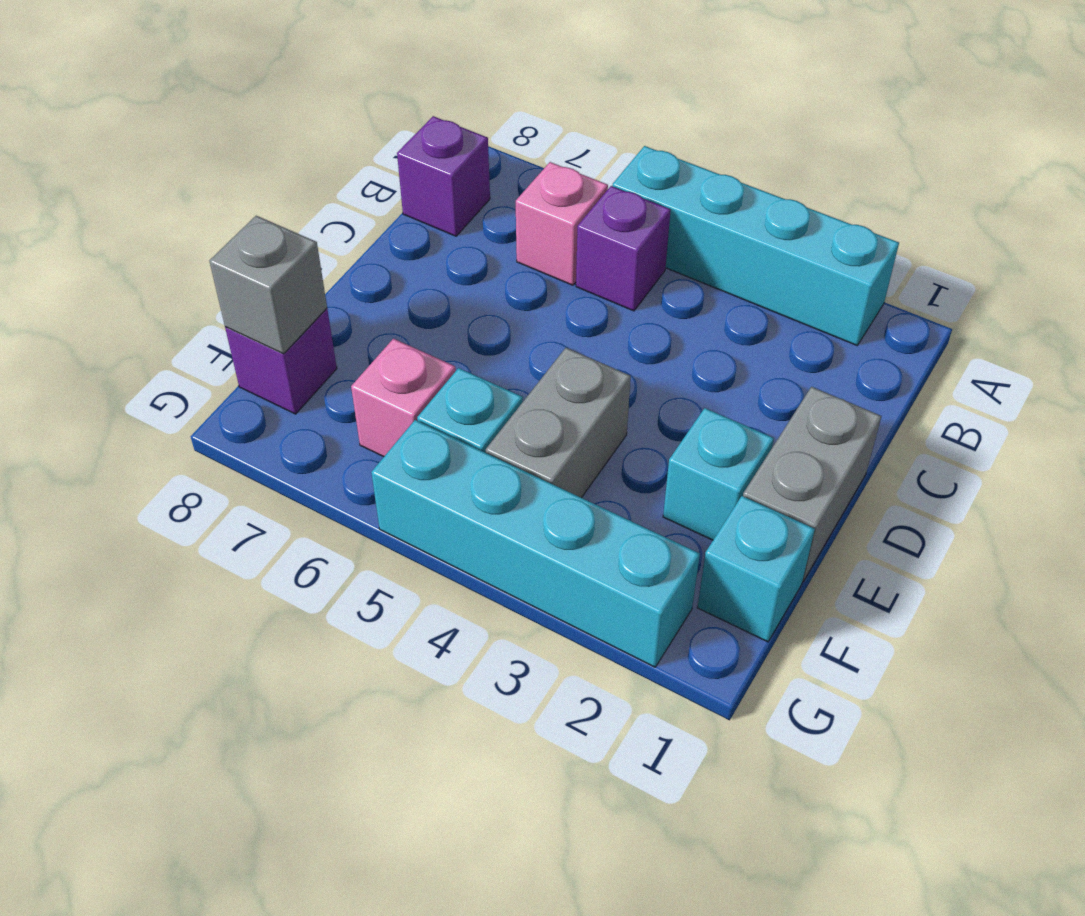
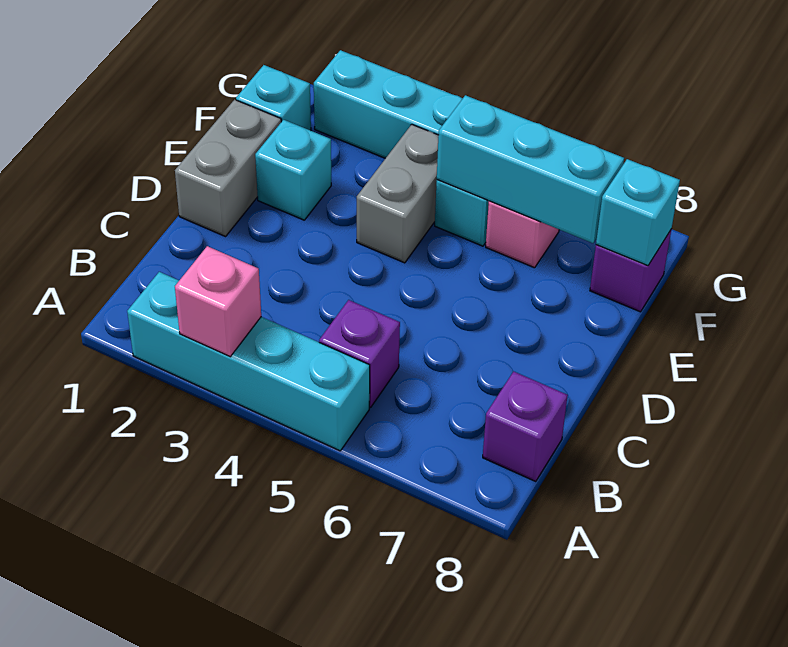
pink brick B6 level 1 -> pink brick A3 level 2
none -> cyan brick F5:F7 level 2
grey brick F8 level 2 -> cyan brick F8 level 2

